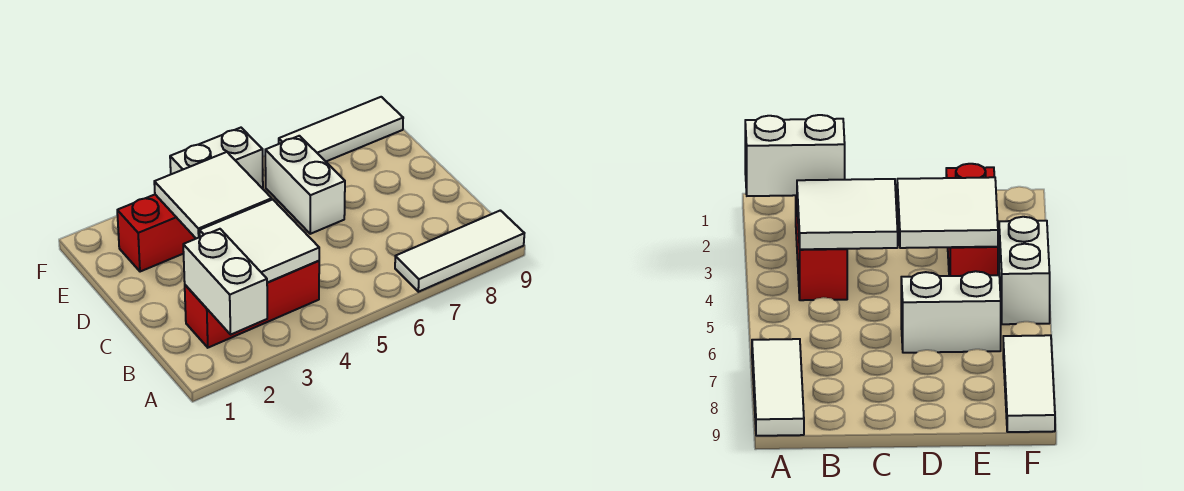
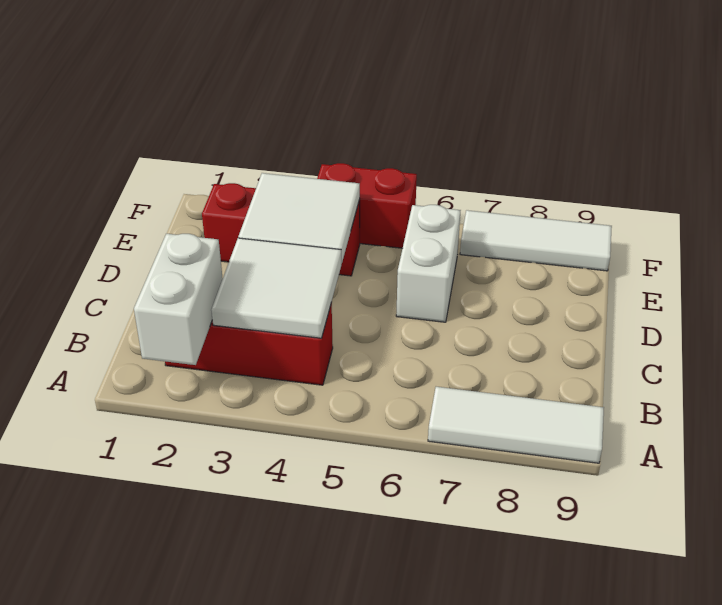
white brick F4:F5 level 1 -> red brick F4:F5 level 1

